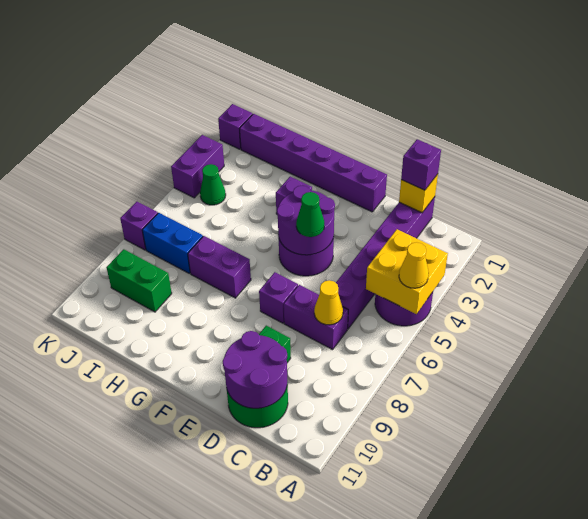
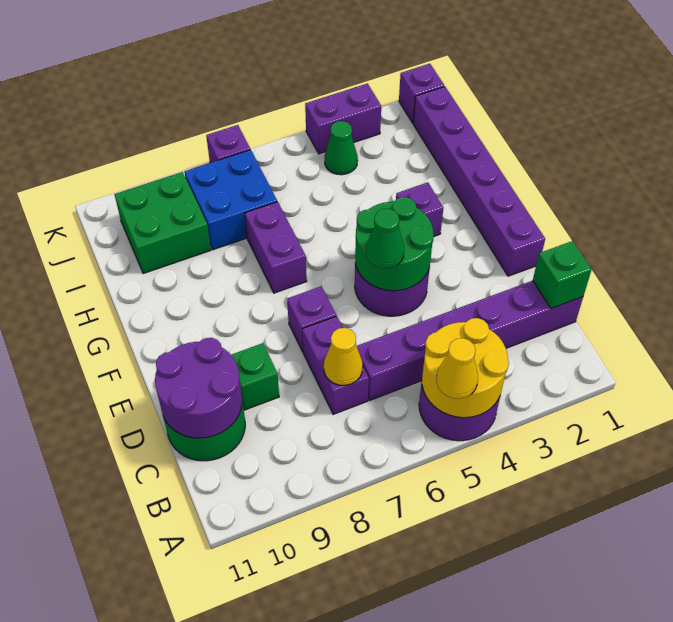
yellow brick A4:B5 level 2 -> yellow round brick A4:B5 level 2
yellow brick C1 level 2 -> green brick C1 level 2
purple brick C1 level 3 -> none
purple round brick E4:F5 level 2 -> green round brick E4:F5 level 2
blue brick I7:J7 level 1 -> blue brick I7:J8 level 1
green brick I9:J9 level 1 -> green brick I9:J10 level 1

